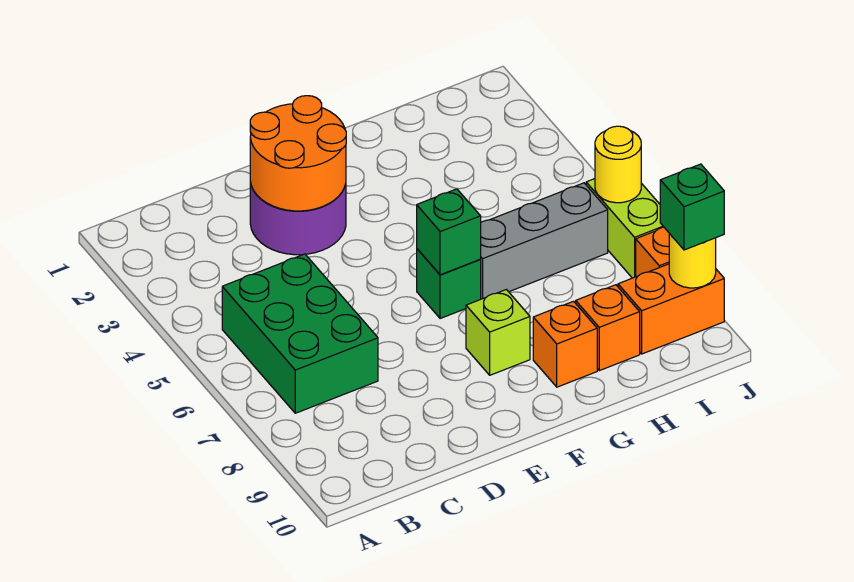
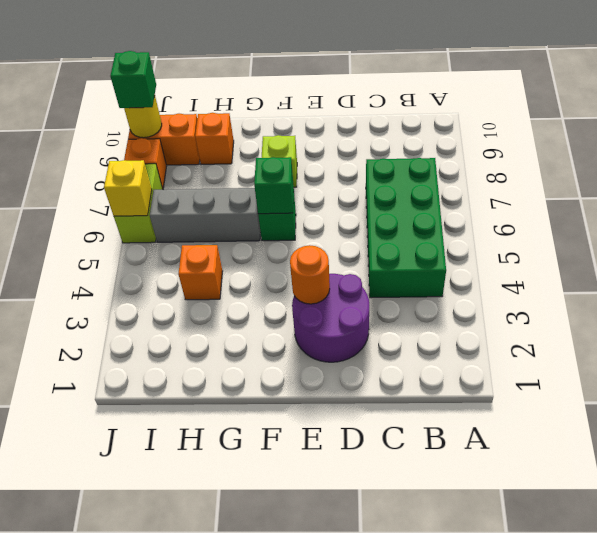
green brick B5:C7 level 1 -> green brick B4:C7 level 1
orange round brick D2:E3 level 2 -> orange round brick E3 level 2
orange brick G9 level 1 -> orange brick H4 level 1
yellow round brick J6 level 2 -> yellow brick J6 level 2

